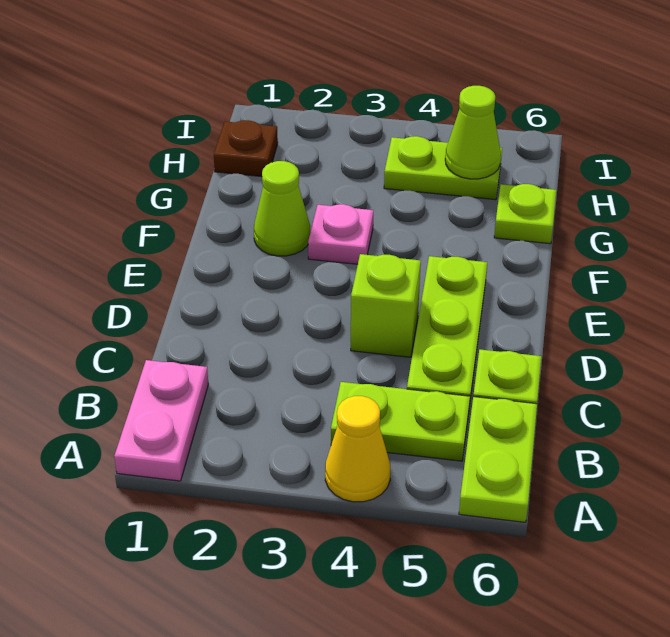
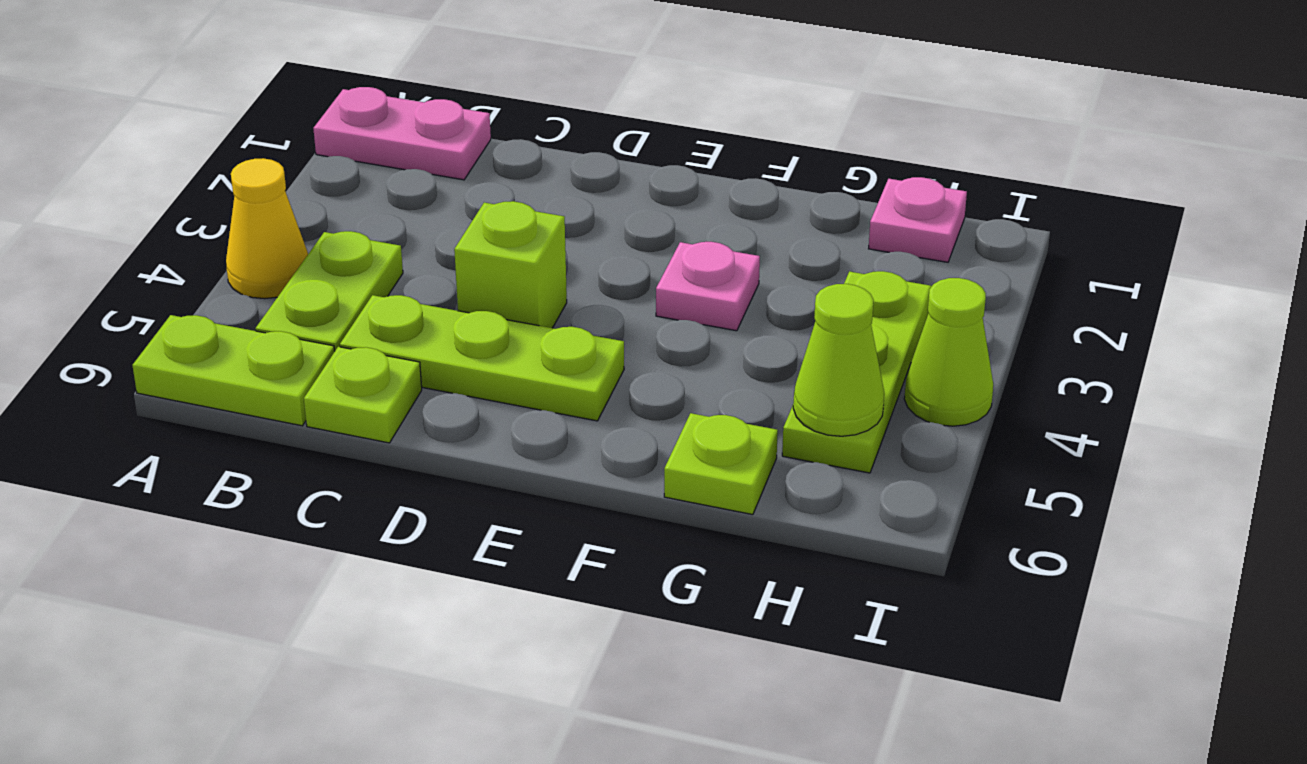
lime cone F2 level 1 -> lime cone I4 level 1
brown plate H1 level 1 -> pink plate H1 level 1
lime plate H4:H5 level 1 -> lime plate H3:H5 level 1

